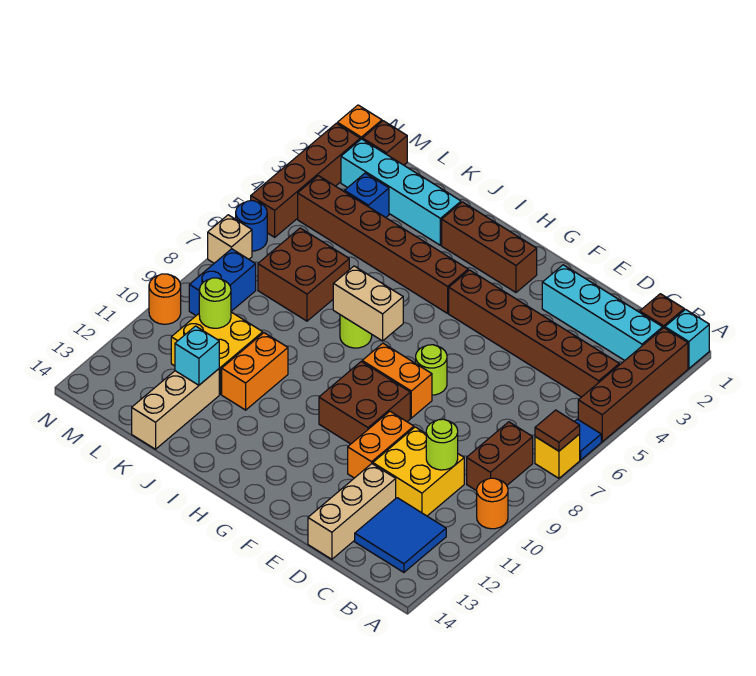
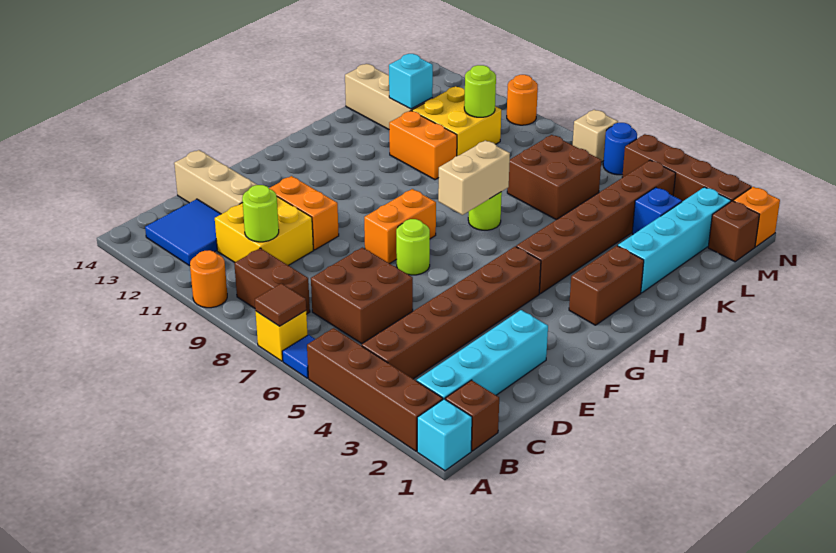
brown brick F9:G10 level 1 -> brown brick C6:D7 level 1
brown brick G2:I2 level 1 -> brown brick H2:I2 level 1
blue brick M8:M9 level 1 -> none

